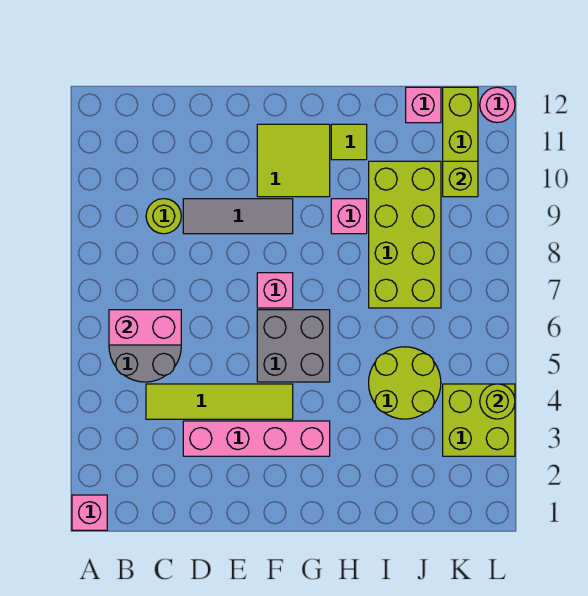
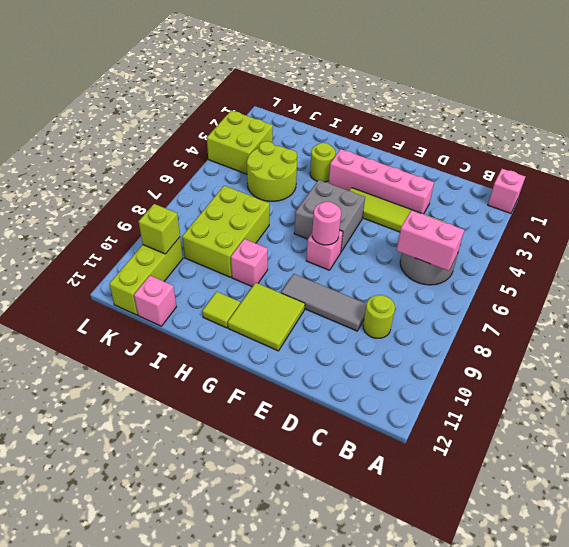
lime brick I7:J10 level 1 -> lime brick I7:J9 level 1
lime round brick L4 level 2 -> lime round brick H3 level 1
pink round brick L12 level 1 -> pink round brick F7 level 2

